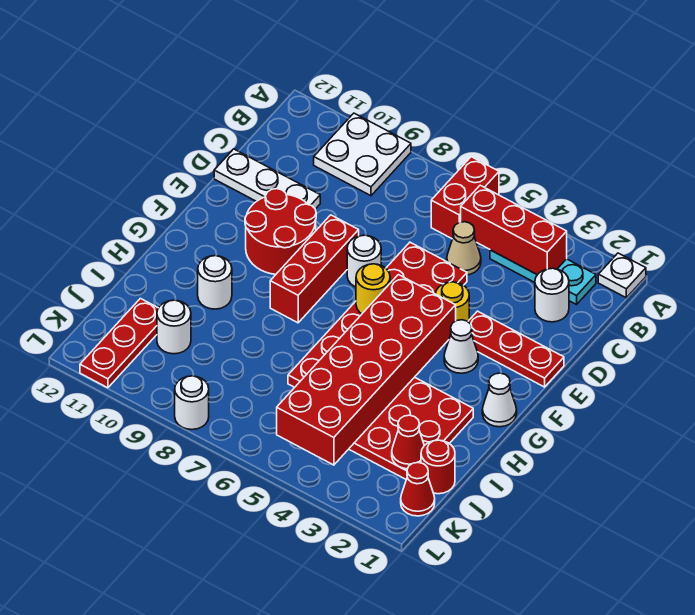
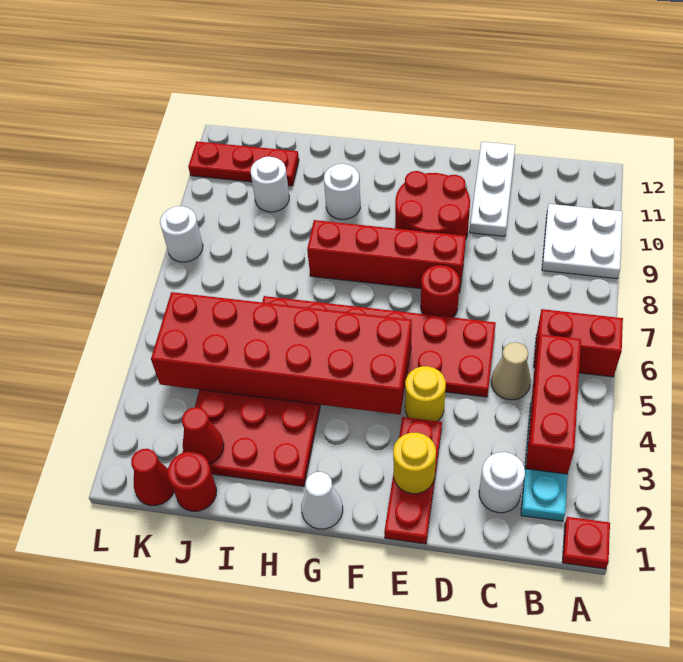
white plate A1 level 1 -> red plate A1 level 1
white round brick E7 level 1 -> red round brick E7 level 1
red brick E8:G8 level 1 -> red brick E8:H8 level 1
white cone F3 level 1 -> none
yellow round brick F6 level 2 -> yellow round brick E2 level 2

